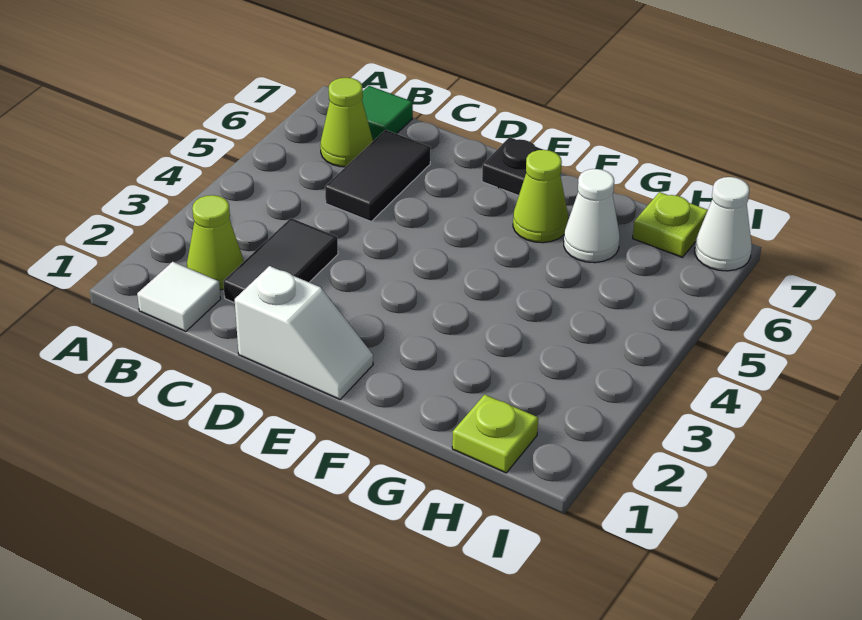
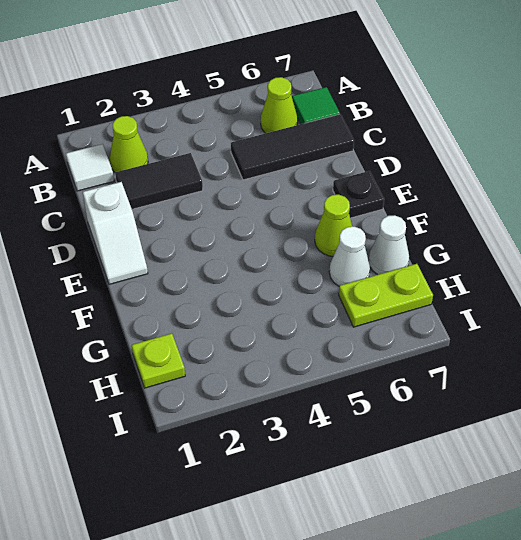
black tile C5:C6 level 1 -> black tile C5:C7 level 1
lime plate H7 level 1 -> lime plate H6:H7 level 1
white cone I7 level 1 -> white cone G7 level 1

